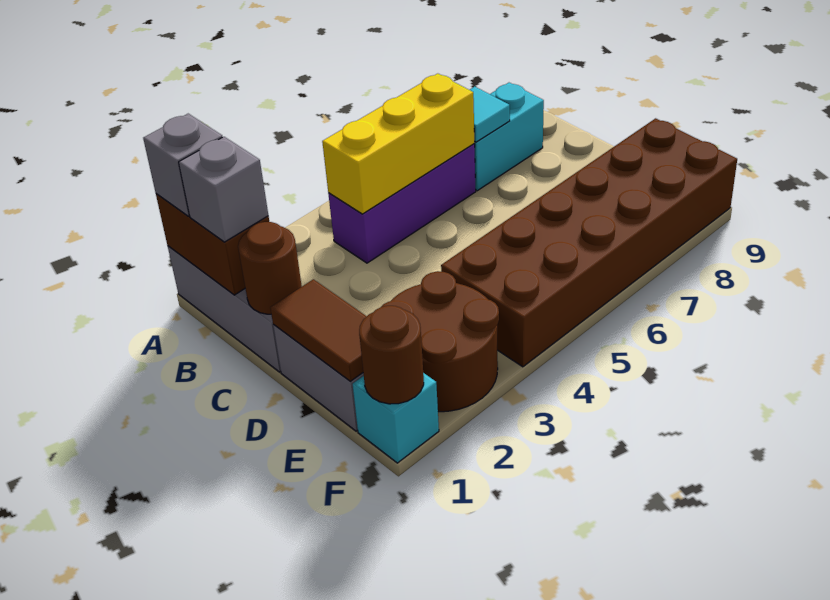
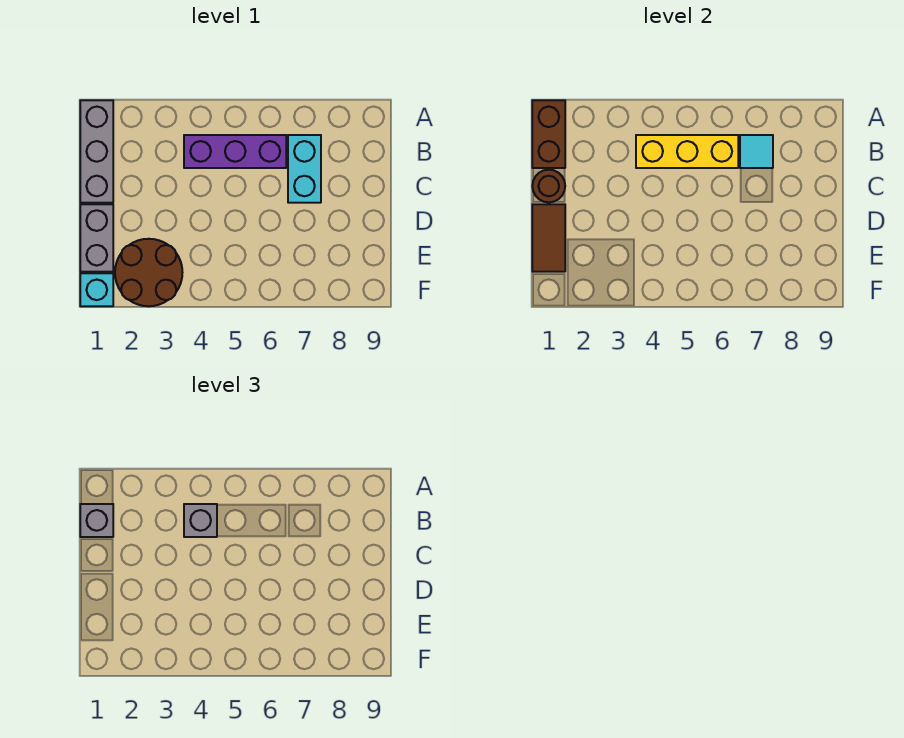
grey brick A1 level 3 -> grey brick B4 level 3
cyan brick B7:B8 level 1 -> cyan brick B7:C7 level 1
brown brick E4:F9 level 1 -> none
brown round brick F1 level 2 -> none

